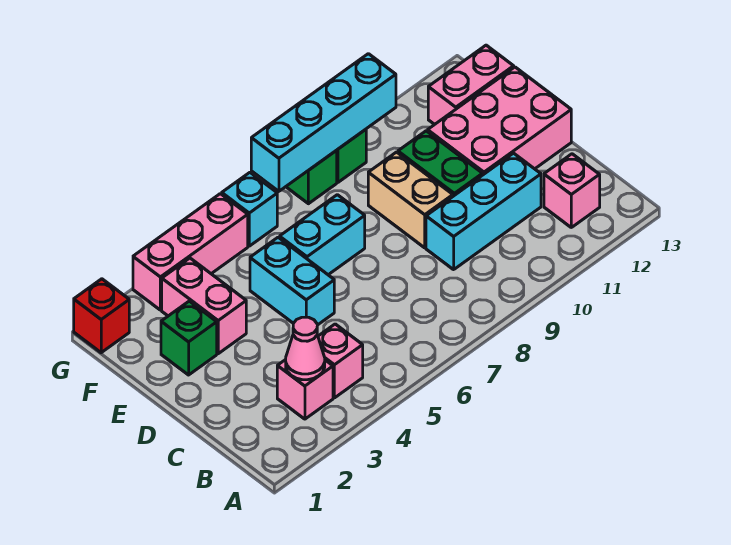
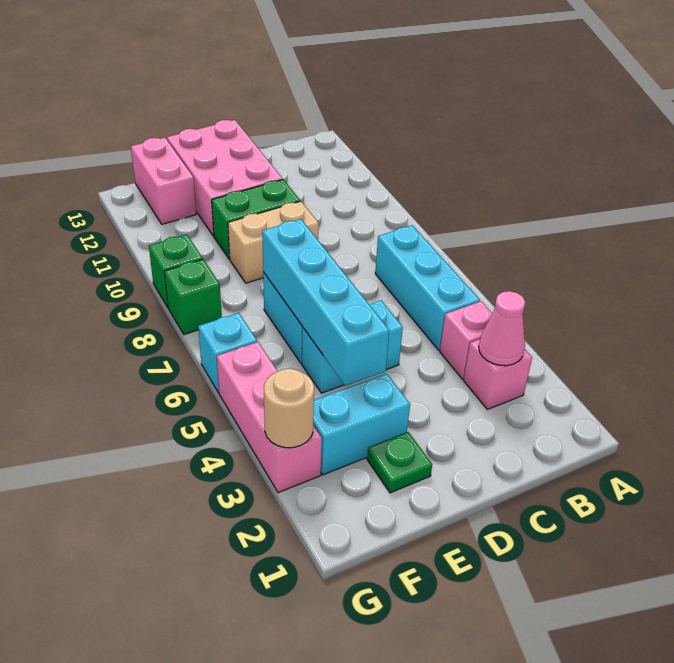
pink brick B12 level 1 -> none
cyan brick C9:C11 level 1 -> cyan brick B5:B7 level 1
green brick E2 level 1 -> green plate E2 level 1
pink brick E3:F3 level 1 -> cyan brick E3:F3 level 1
red brick G1 level 1 -> none
none -> tan round brick G3 level 2
cyan brick G7:G10 level 2 -> cyan brick E4:E7 level 2

